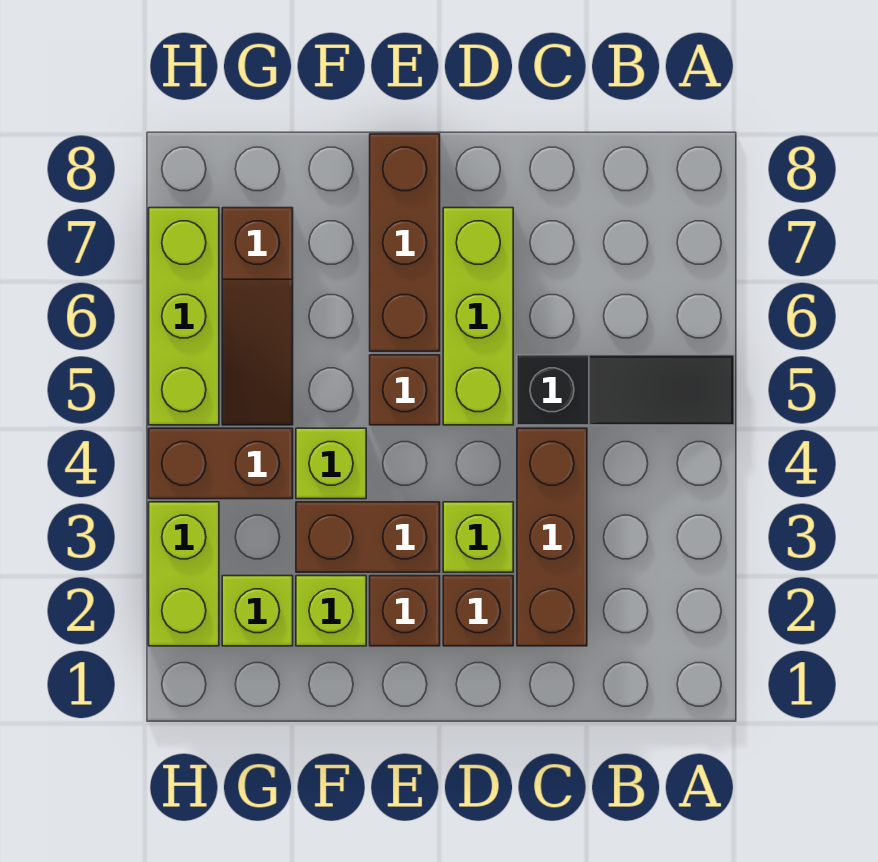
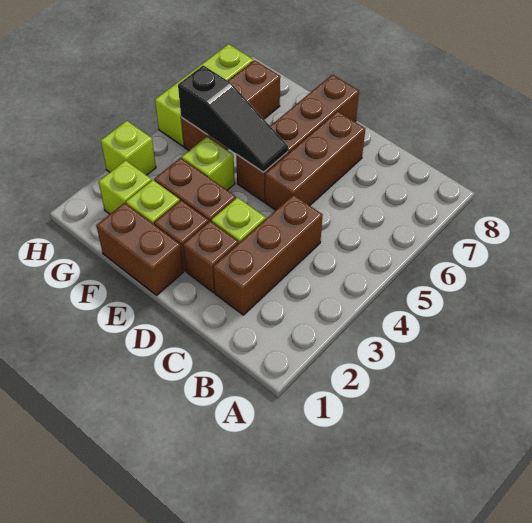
black slope A5:C5 level 1 top C -> black slope E5:G5 level 2 top G
lime brick D5:D7 level 1 -> brown brick D5:D7 level 1
brown brick G4:H4 level 1 -> brown brick E1:F1 level 1
brown slope G5:G7 level 1 top 7 -> brown brick G5:G7 level 1
lime brick H2:H3 level 1 -> lime brick H3 level 1

